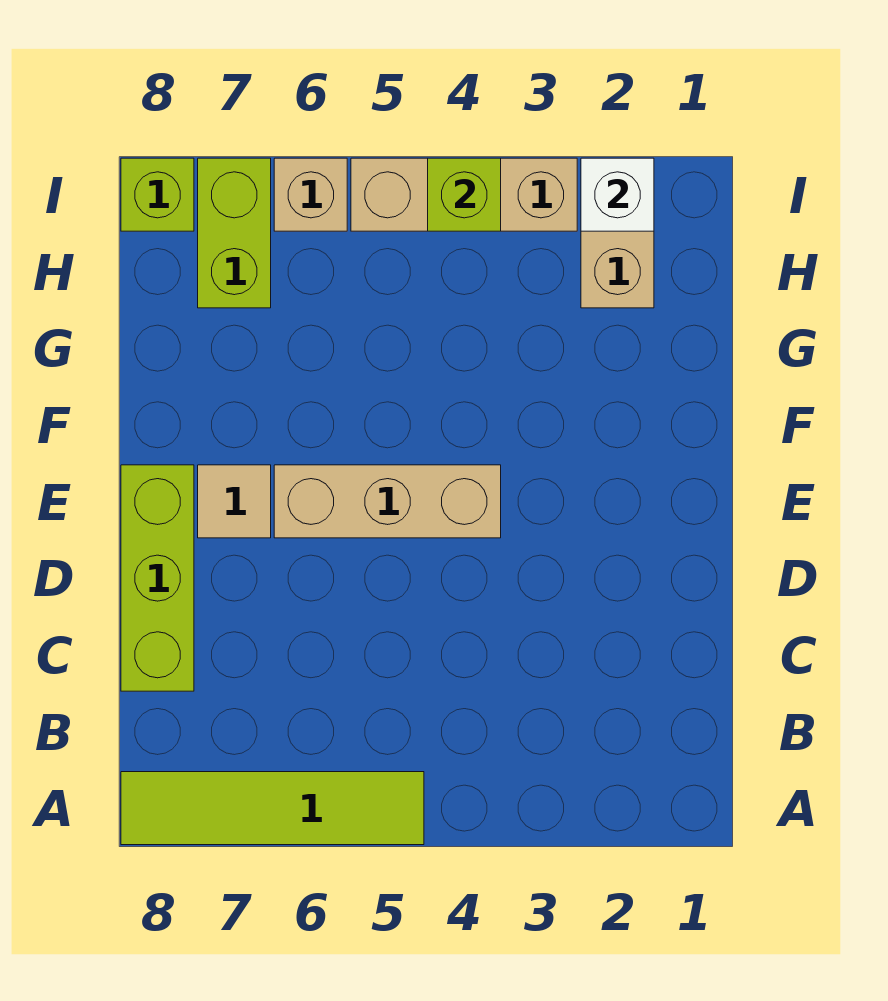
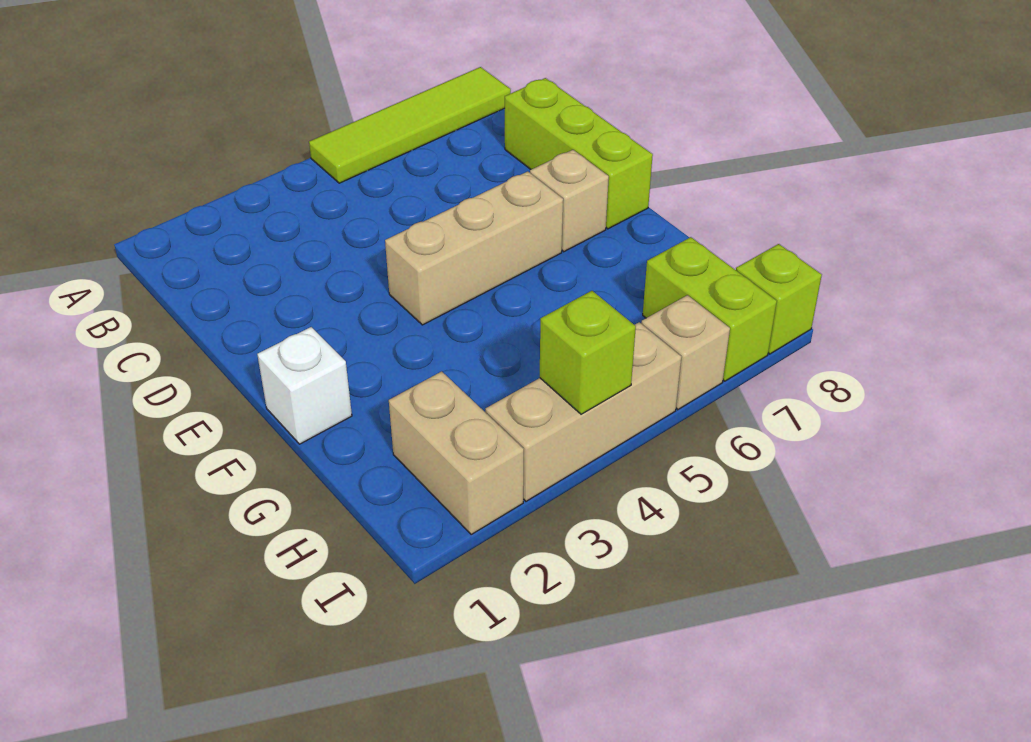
tan tile E7 level 1 -> tan brick E7 level 1
white brick I2 level 2 -> white brick F1 level 1

